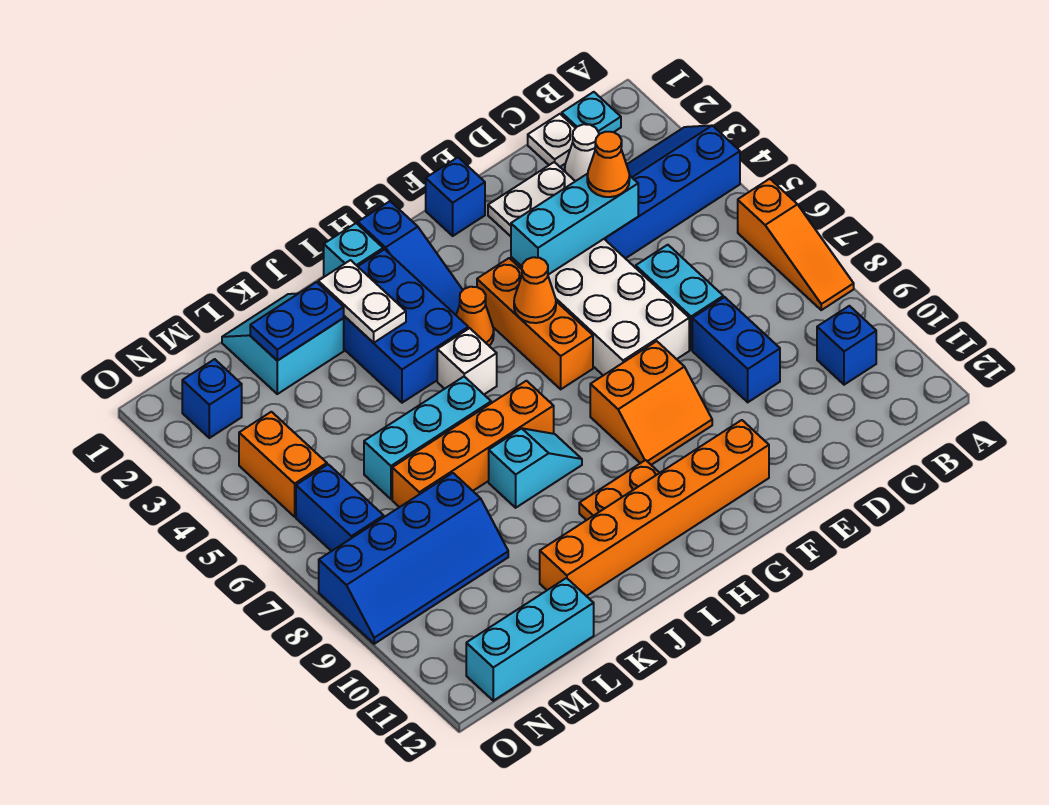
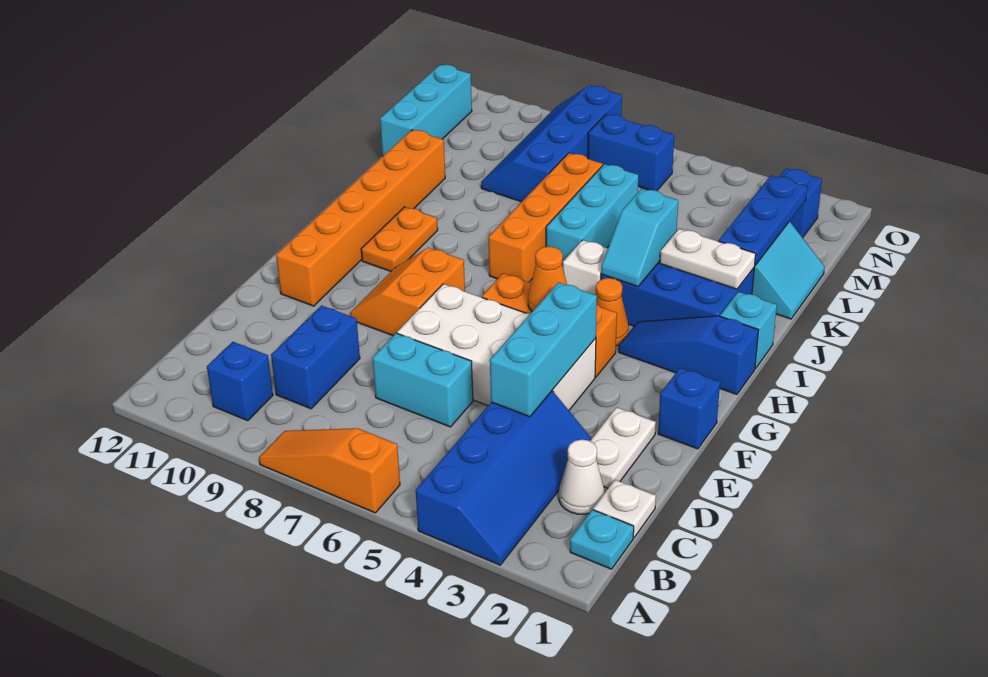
orange cone D4 level 3 -> none
blue brick D8:D9 level 1 -> blue brick C9:D9 level 1
cyan slope I8:J8 level 1 top J -> cyan slope I4:J4 level 2 top J
blue plate K2:L2 level 2 -> blue plate K2:M2 level 2
orange brick N4:N5 level 1 -> none

